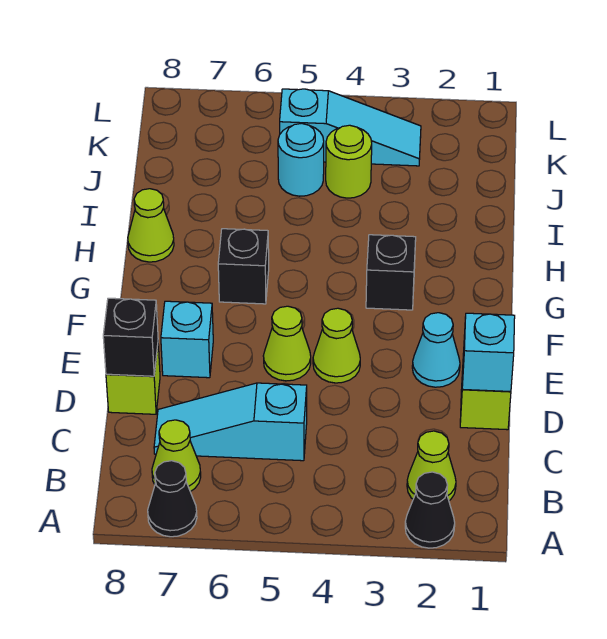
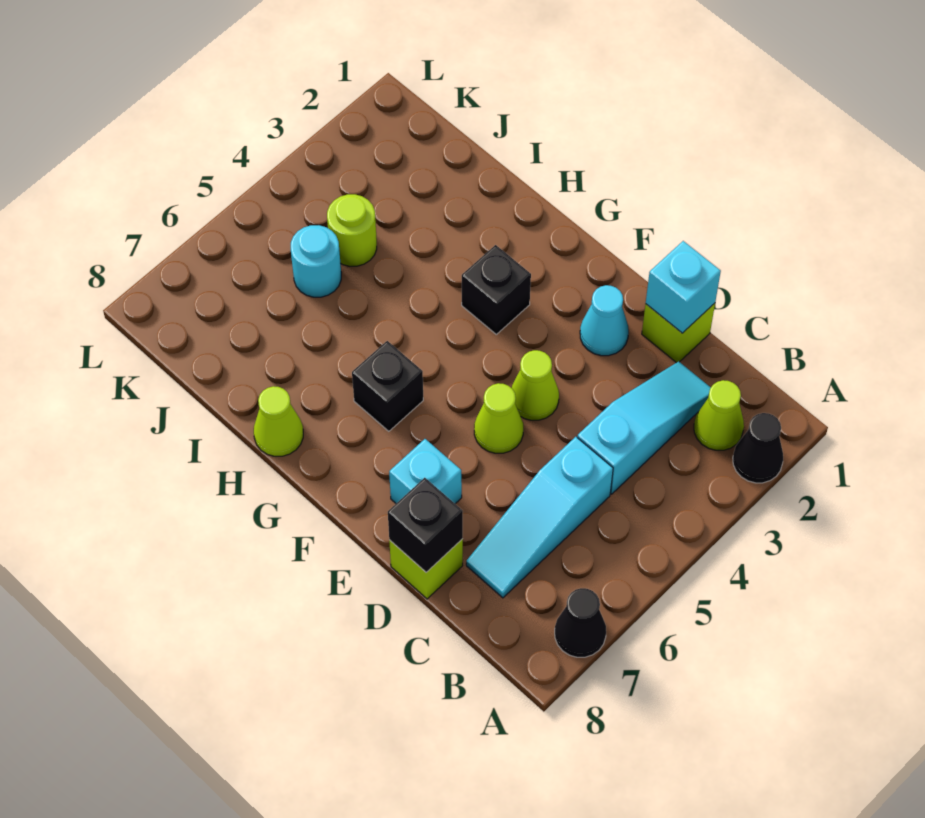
lime cone B7 level 1 -> none
cyan slope K3:K5 level 1 top 5 -> cyan slope C2:C4 level 1 top 4

